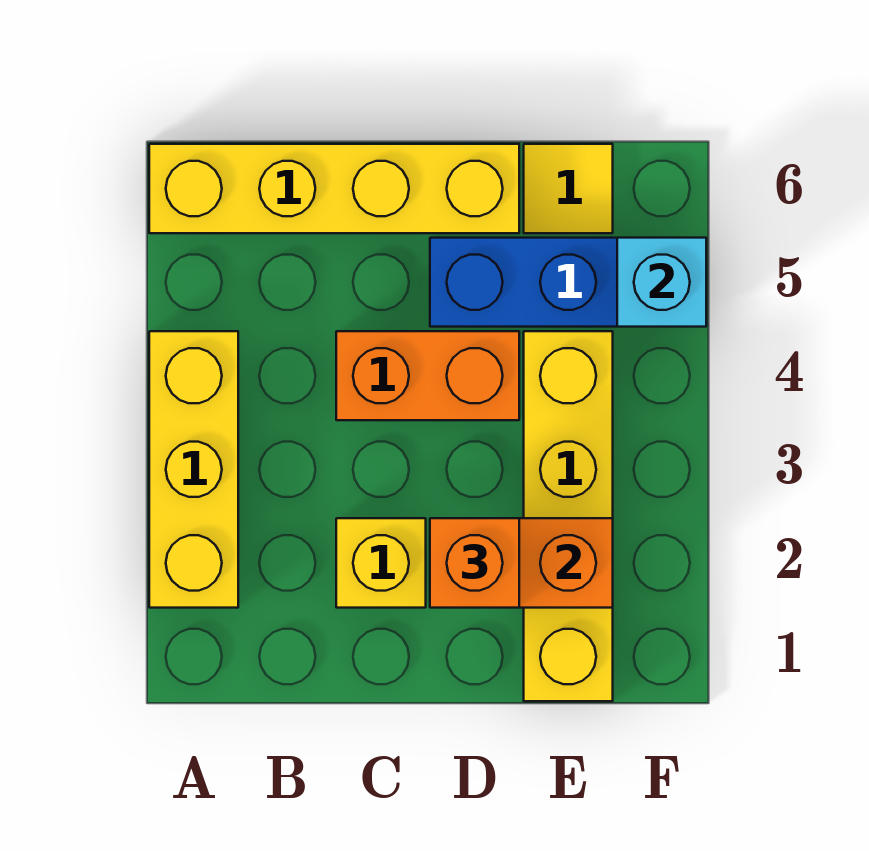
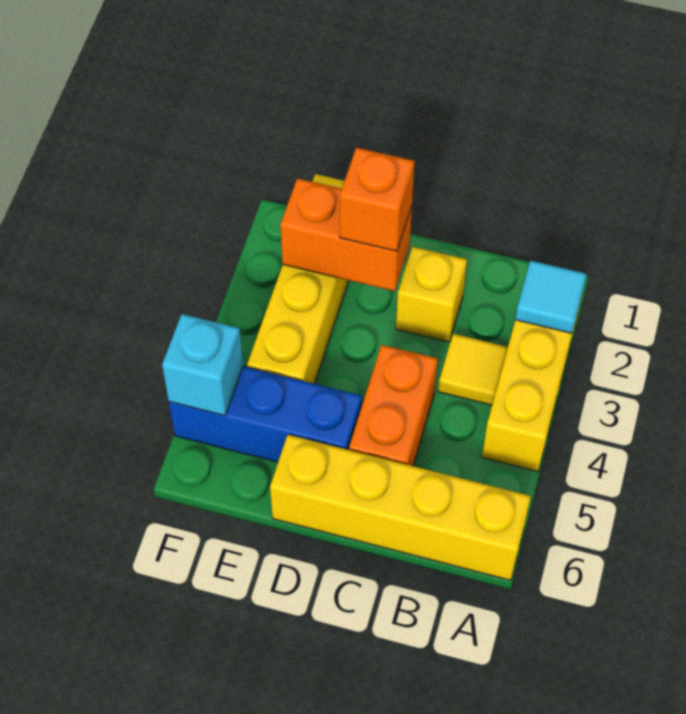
none -> cyan tile A2 level 2
orange brick C4:D4 level 1 -> orange brick C4:C5 level 1
yellow tile E6 level 1 -> yellow tile B3 level 1

